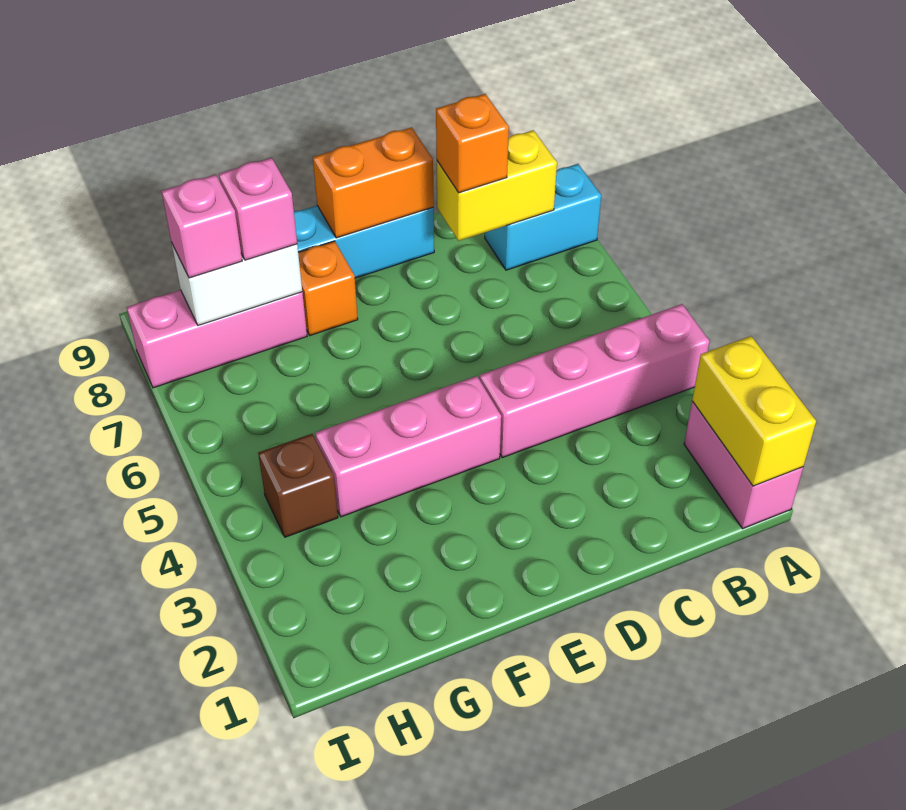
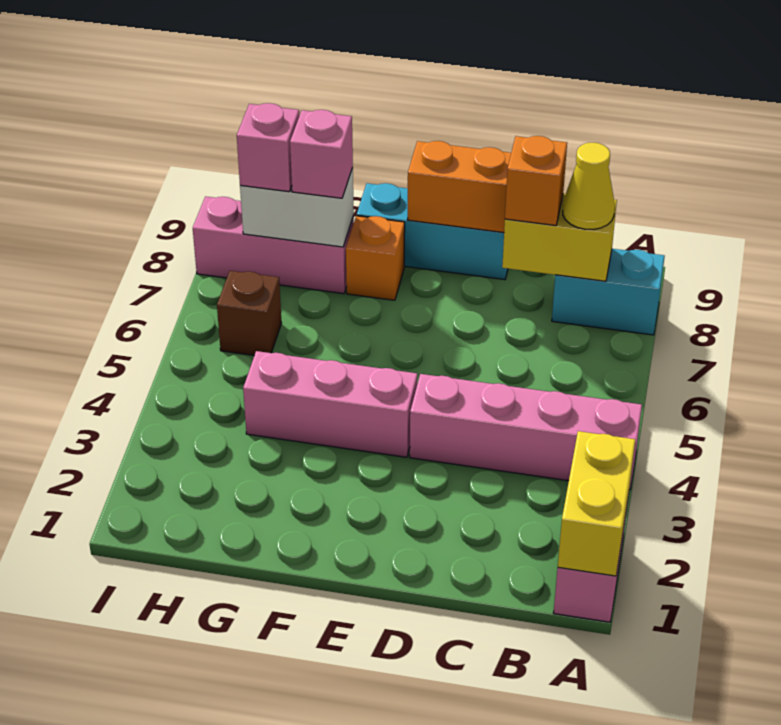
none -> yellow cone B8 level 3
brown brick H4 level 1 -> brown brick H6 level 1

